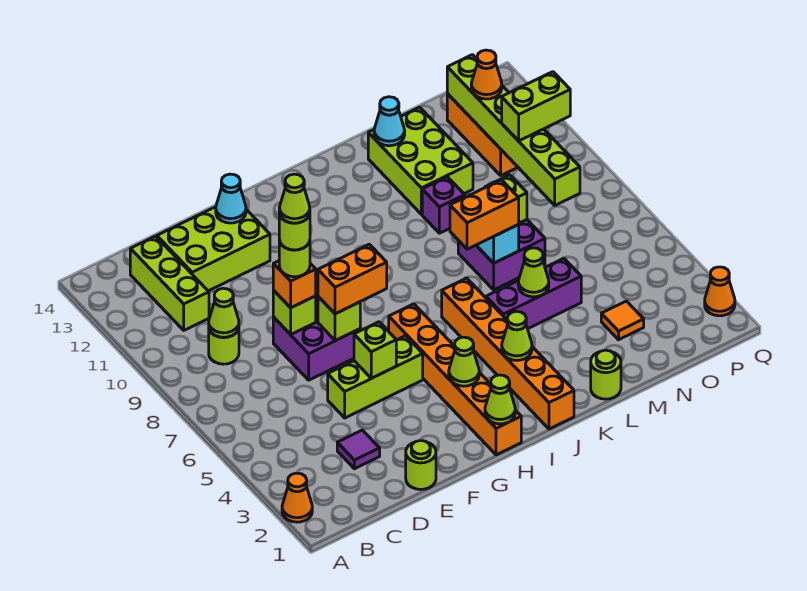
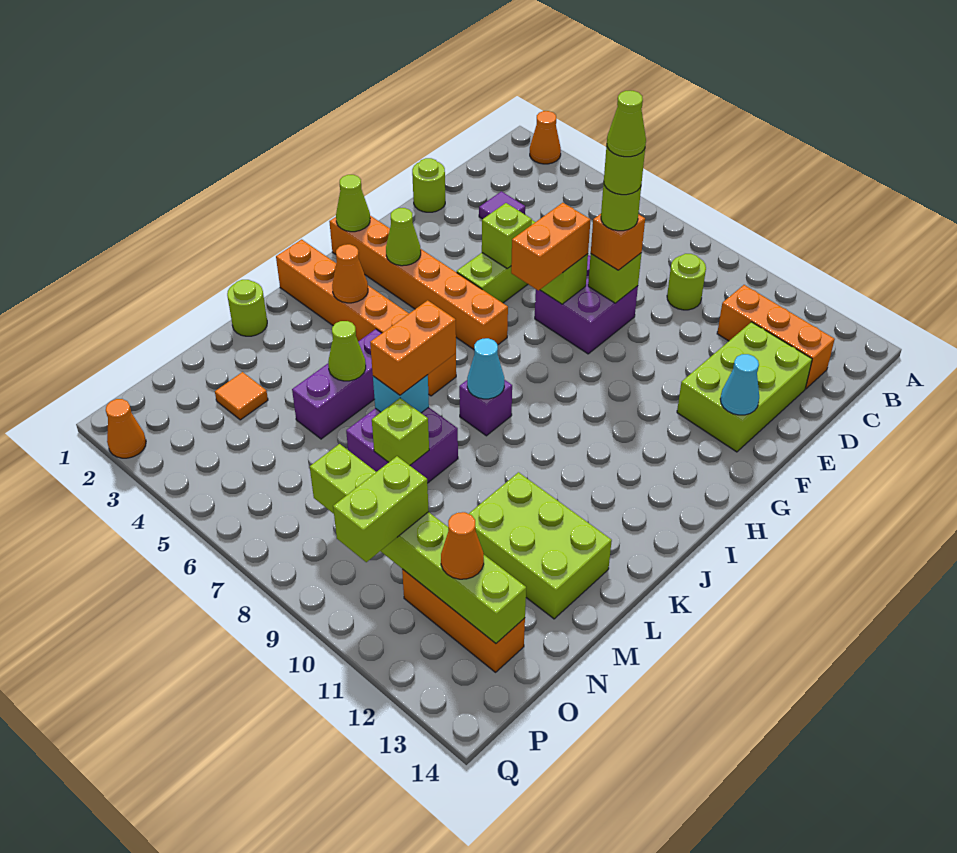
lime cone C9 level 2 -> none
lime brick C11:C13 level 1 -> orange brick C11:C13 level 1
lime cone J3 level 2 -> orange cone J3 level 2
purple brick L10 level 1 -> purple brick J8 level 1
cyan cone L13 level 2 -> cyan cone J8 level 2

